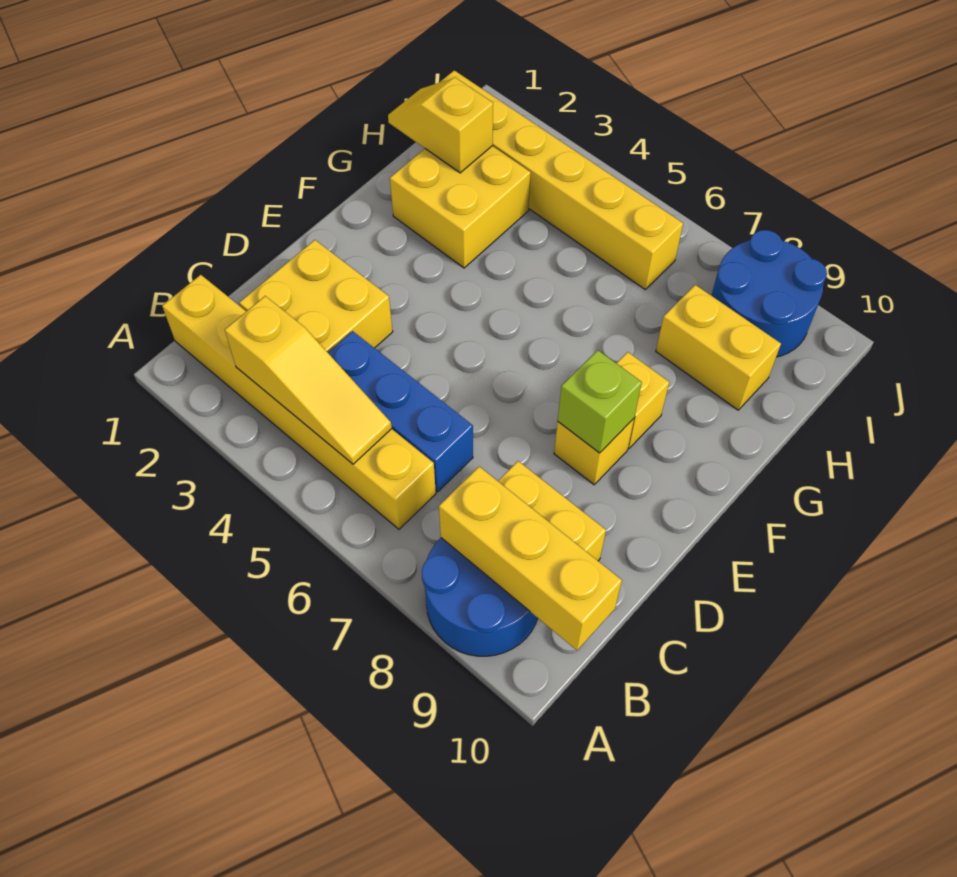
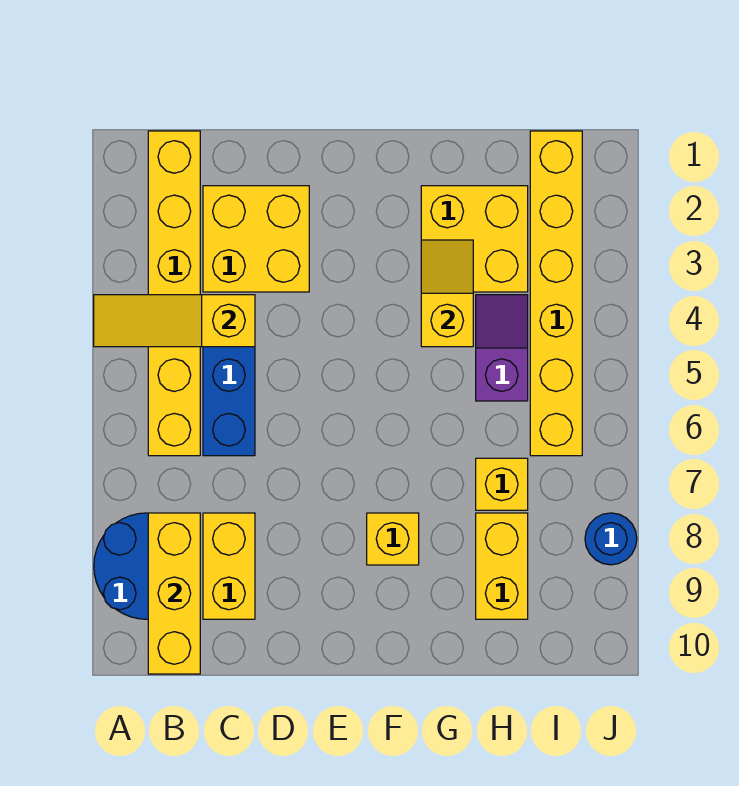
yellow slope B3:B5 level 2 top 3 -> yellow slope A4:C4 level 2 top C
yellow brick E8 level 1 -> yellow brick H7 level 1
lime brick E8 level 2 -> none
yellow slope H1:H2 level 2 top 2 -> yellow slope G3:G4 level 2 top 4
none -> purple slope H4:H5 level 1 top 5
blue round brick I8:J9 level 1 -> blue round brick J8 level 1

